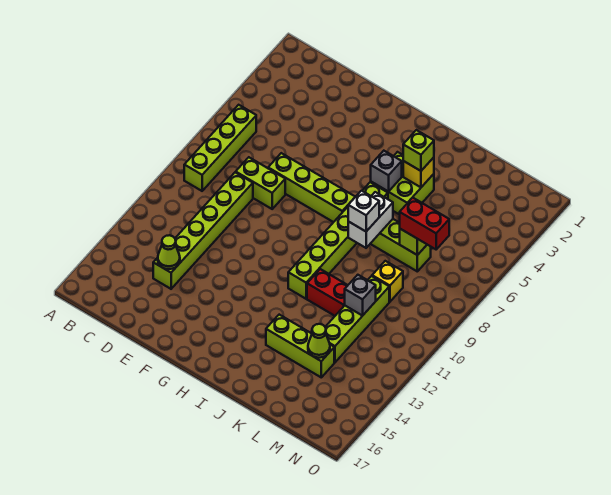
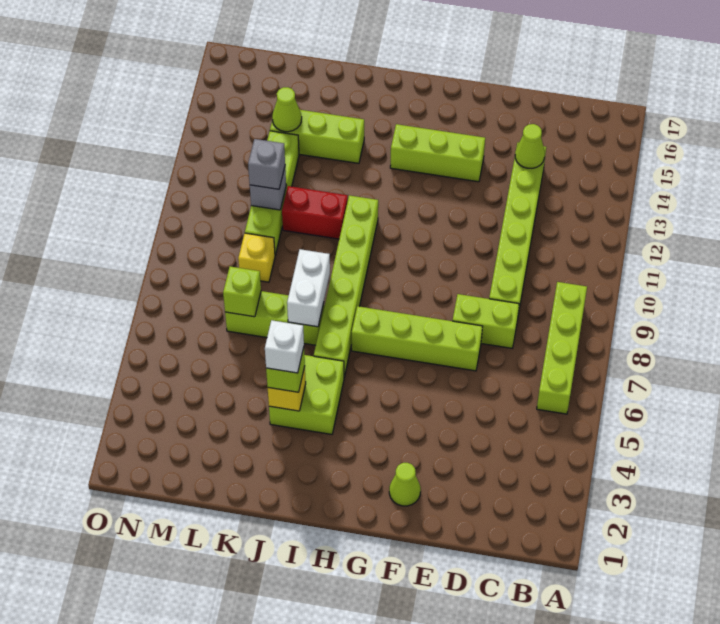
none -> lime cone F2 level 1
none -> lime brick F14:H14 level 1
grey brick I5 level 2 -> grey brick L11 level 3
white brick J8 level 3 -> white brick J4 level 4
red brick L7:M7 level 3 -> none

